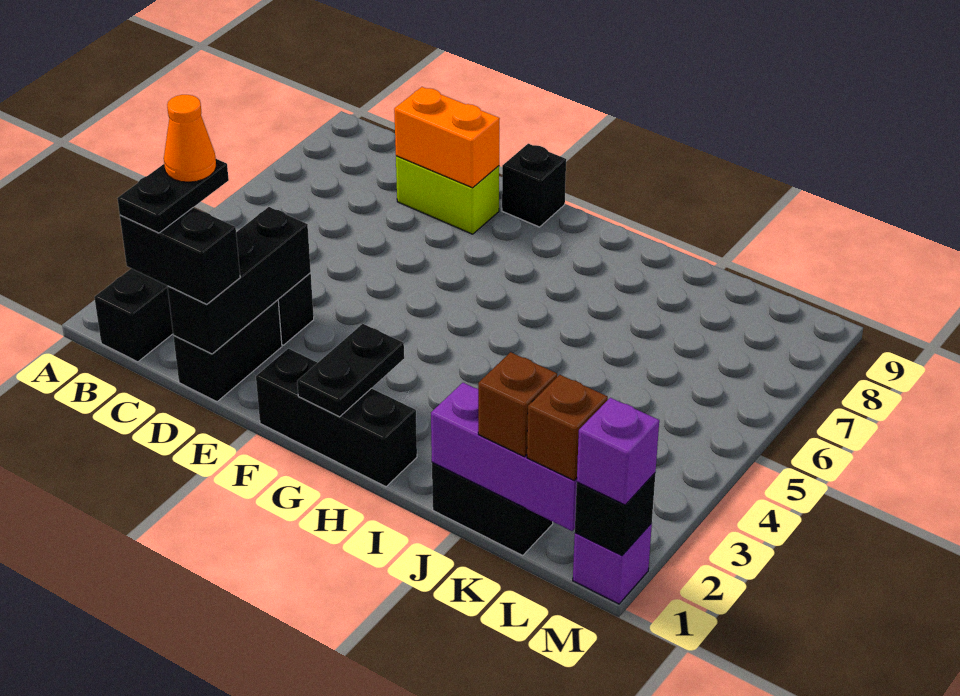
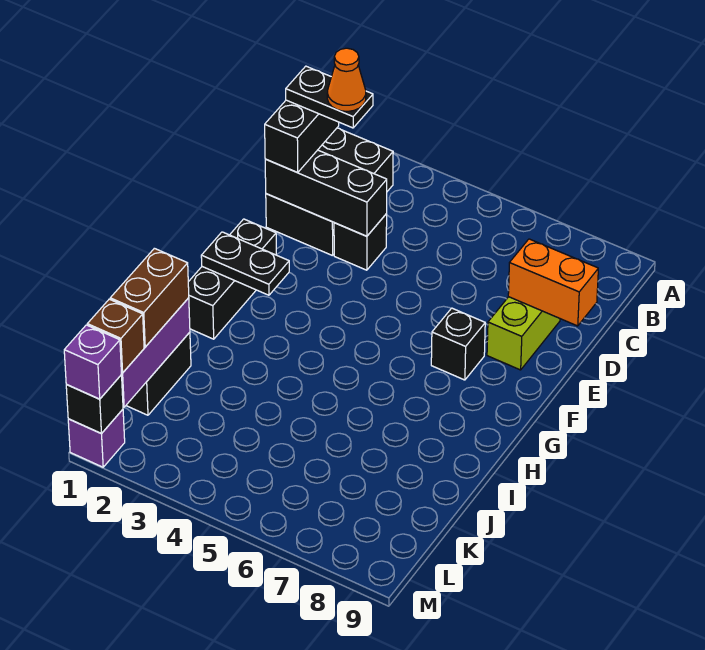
orange brick D8:E8 level 2 -> orange brick D8:D9 level 2
black brick F9 level 1 -> black brick F7 level 1
brown brick K1 level 3 -> brown brick J1:K1 level 3

